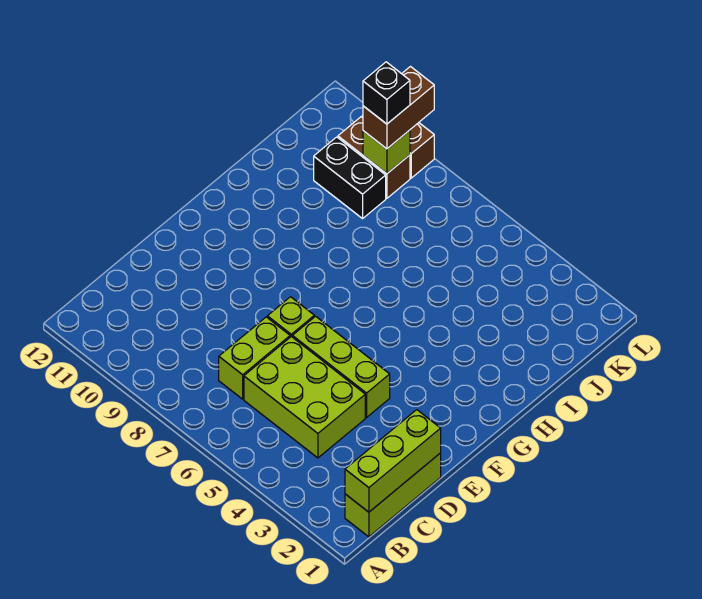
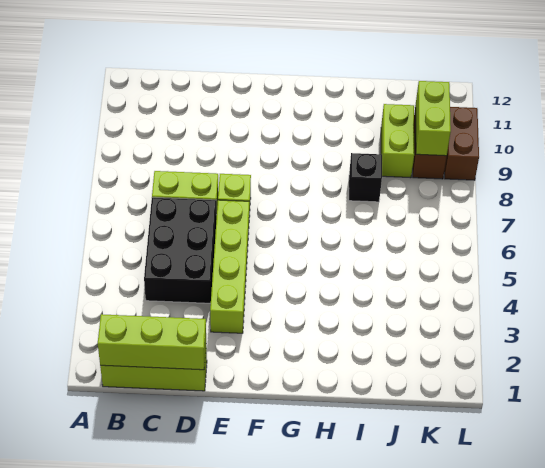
lime brick C4:D6 level 1 -> black brick C4:D6 level 1
lime brick E4:E6 level 1 -> lime brick E3:E6 level 1
black brick J9:J10 level 1 -> lime brick J9:J10 level 1
lime brick K9 level 2 -> lime brick K9:K10 level 2
brown brick K9:L9 level 3 -> none
black brick K9 level 4 -> black brick I8 level 1

